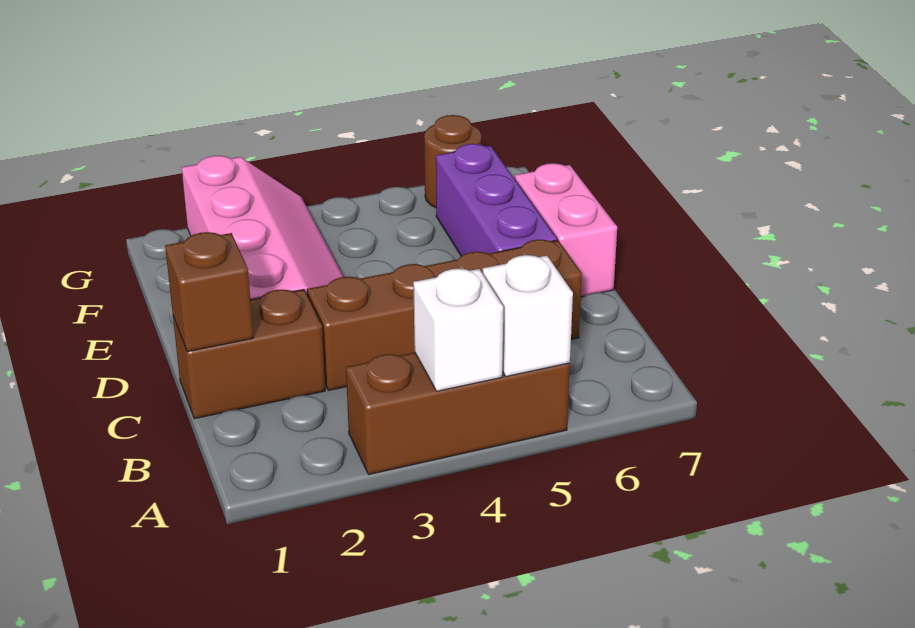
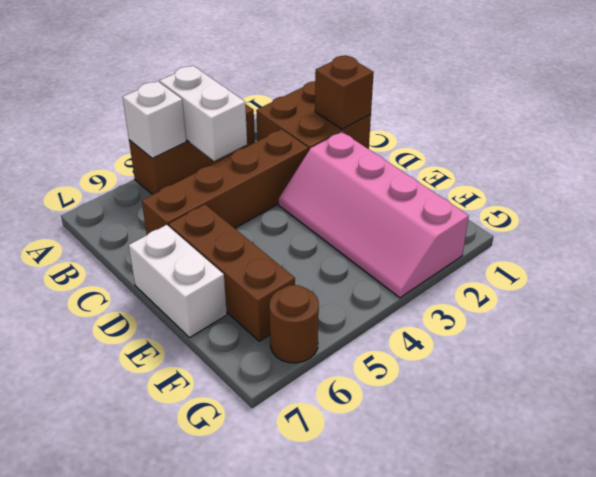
white brick A4 level 2 -> white brick A4:B4 level 2
brown brick C1:C2 level 1 -> brown brick B1:C2 level 1
purple brick D6:F6 level 1 -> brown brick D6:F6 level 1
pink brick D7:E7 level 1 -> white brick D7:E7 level 1

